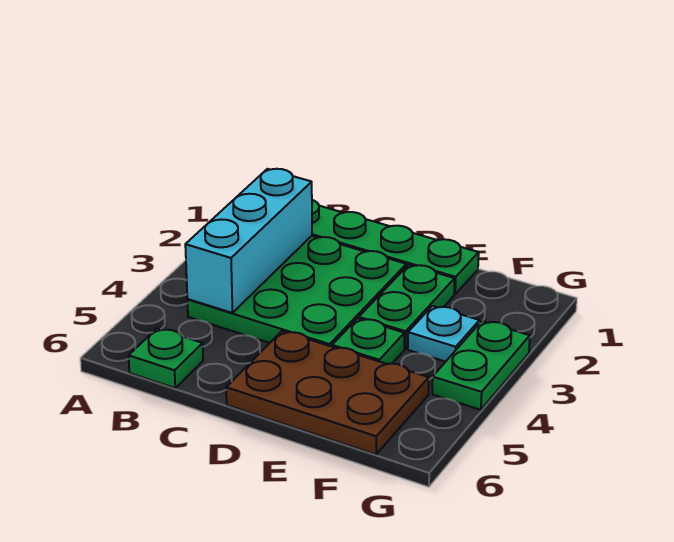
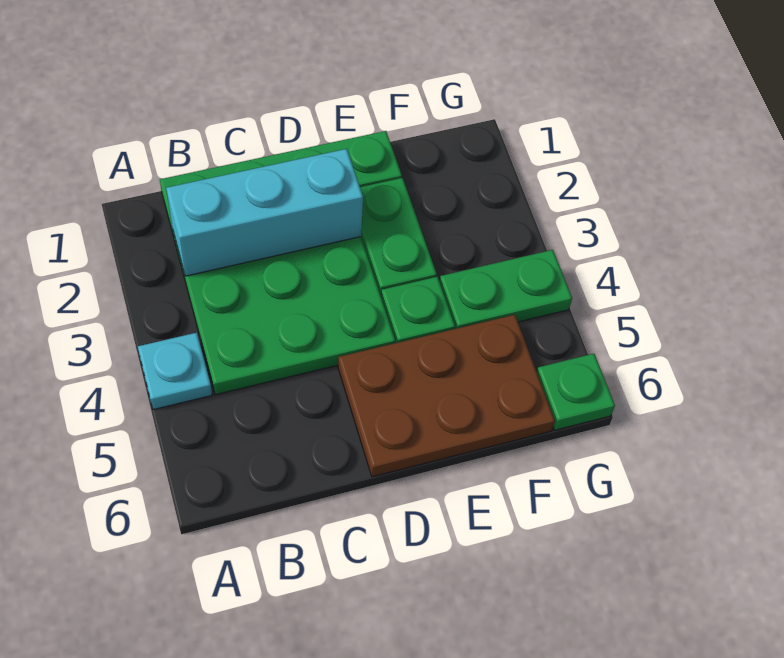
cyan brick B2:B4 level 2 -> cyan brick B2:D2 level 2
green plate B6 level 1 -> green plate G6 level 1
cyan plate F3 level 1 -> cyan plate A4 level 1
green plate G3:G4 level 1 -> green plate F4:G4 level 1

